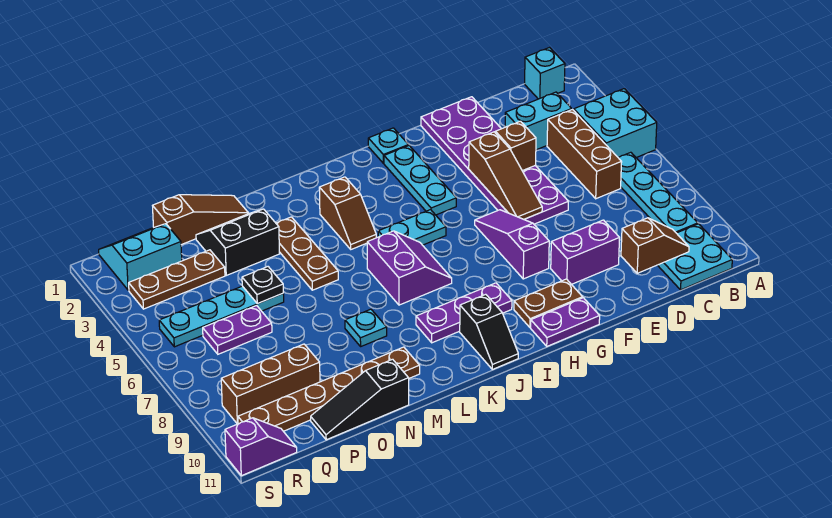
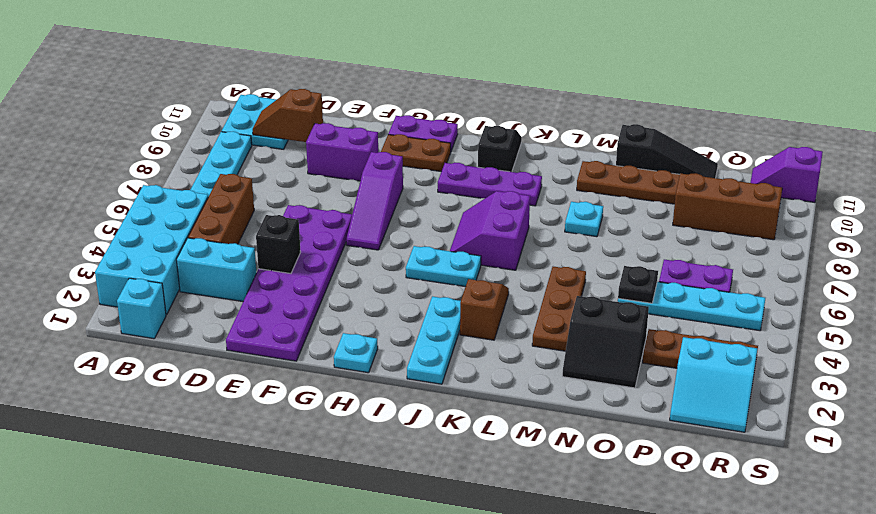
cyan brick A4:B5 level 1 -> cyan brick A2:B5 level 1
brown brick E4 level 2 -> black brick E4 level 2
brown slope F4:F6 level 2 top 4 -> none
cyan plate H2:H4 level 1 -> cyan plate J1:J3 level 1
brown slope N1:P1 level 1 top P -> none

